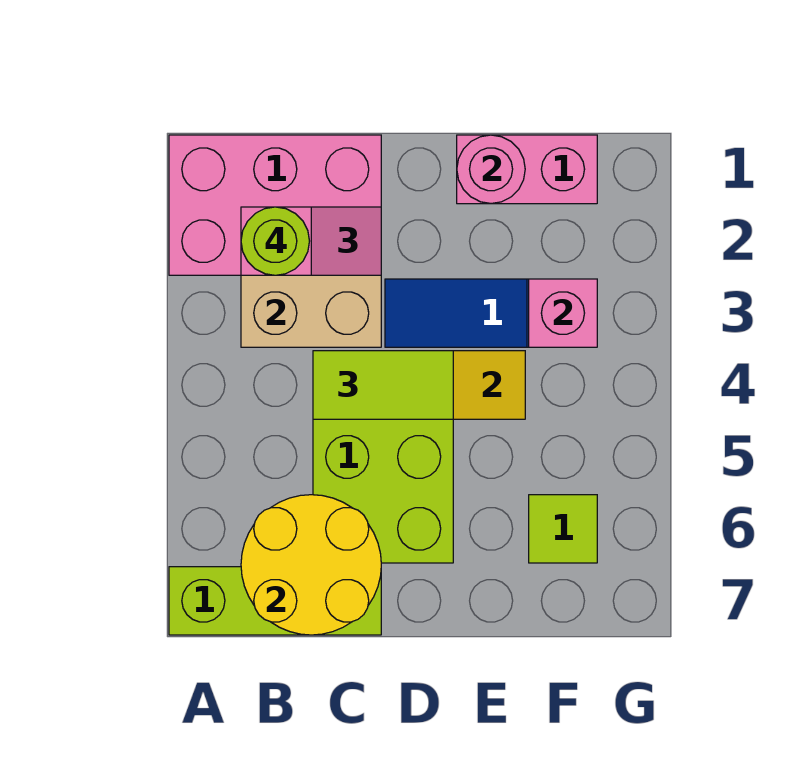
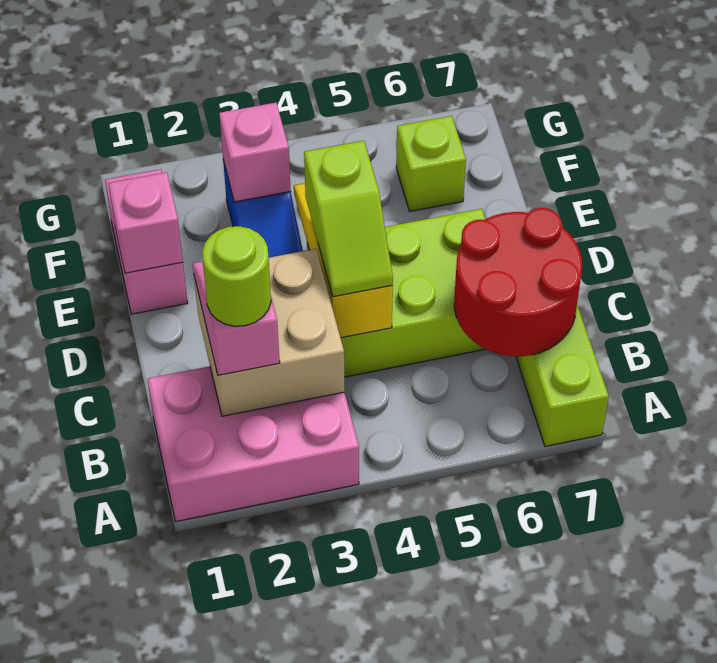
pink brick A1:C2 level 1 -> pink brick A1:B3 level 1
yellow round brick B6:C7 level 2 -> red round brick B6:C7 level 2
lime tile C4:D4 level 3 -> lime slope C4:D4 level 3 top D
pink round brick E1 level 2 -> pink brick E1 level 2
lime tile F6 level 1 -> lime brick F6 level 1

